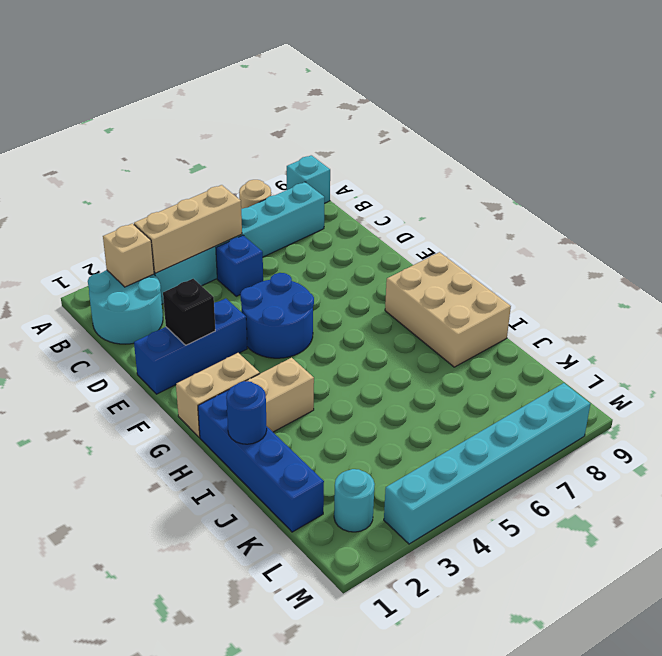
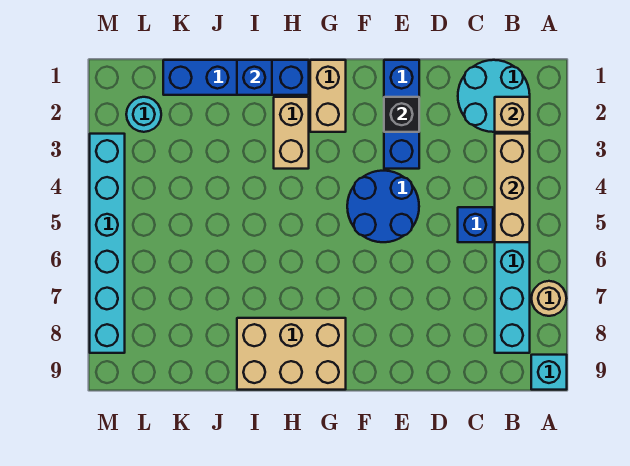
blue round brick I1 level 2 -> blue brick I1 level 2

